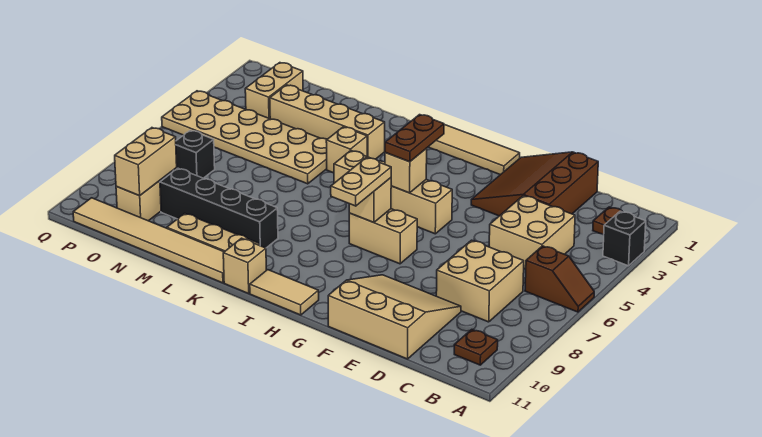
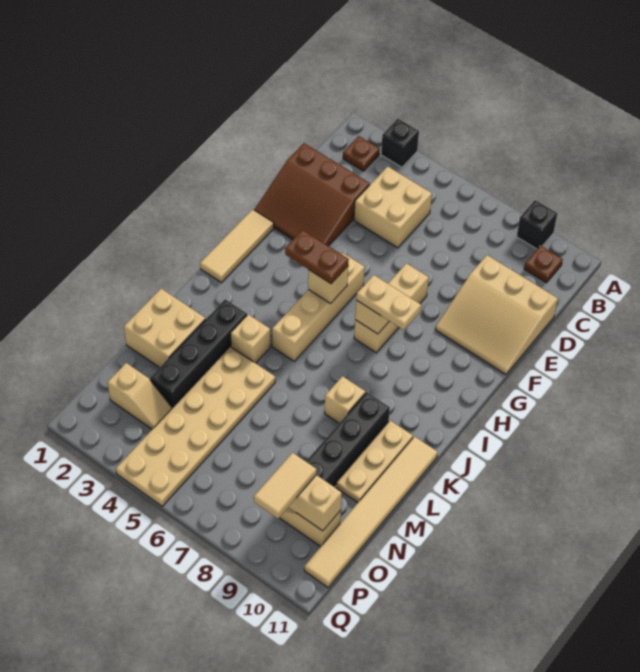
brown slope A6:B6 level 1 top B -> none
tan brick C7:D8 level 1 -> tan brick L1:M2 level 1
tan slope D9:F11 level 1 top 11 -> tan slope D9:F11 level 1 top D
tan brick G7:H7 level 1 -> tan brick F7:H7 level 1
tan tile H11:I11 level 1 -> tan tile O9:P9 level 3
tan brick J11 level 1 -> tan brick K8 level 1
tan brick K3:N3 level 1 -> black brick K3:N3 level 1
tan brick O2:O3 level 1 -> tan slope O2:O3 level 1 top 2
black brick O7 level 1 -> black brick A9 level 1

